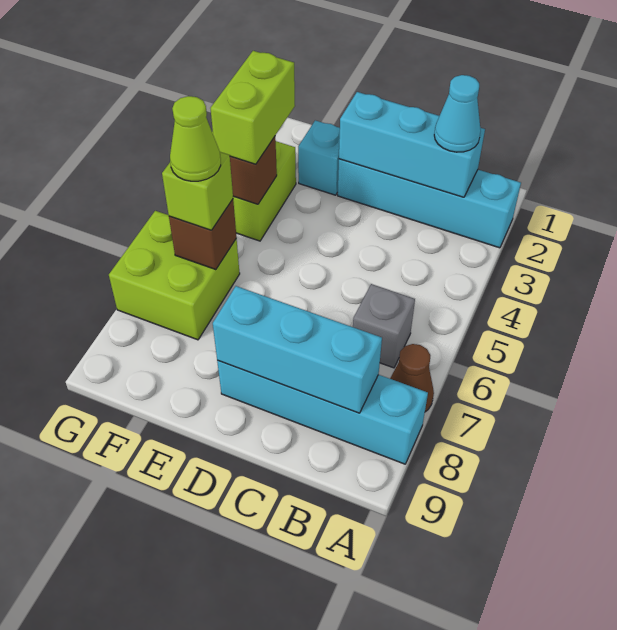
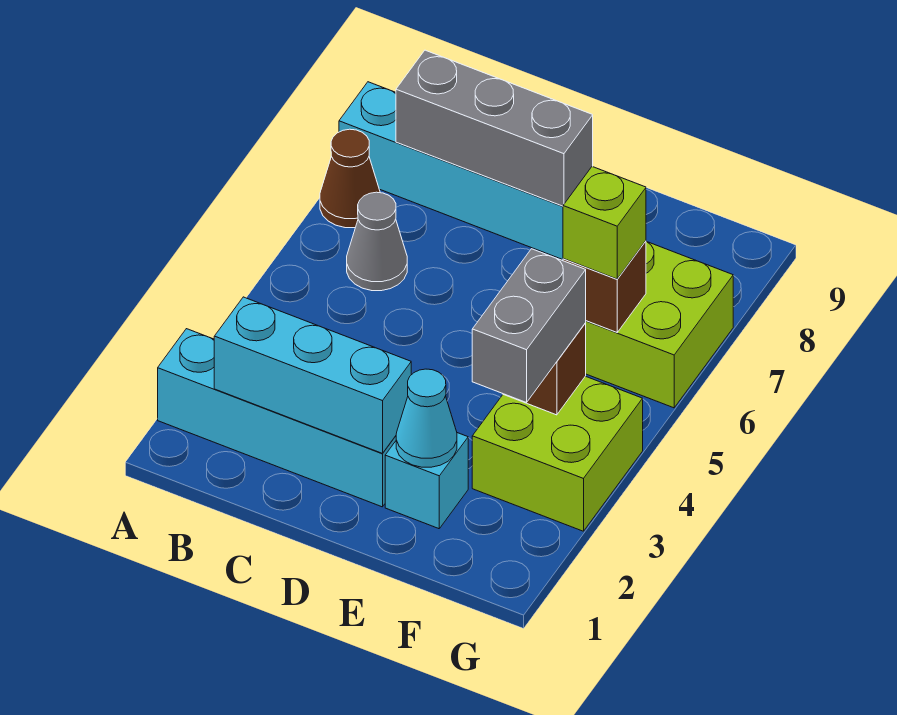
cyan cone B2 level 3 -> cyan cone E2 level 2
grey brick B6 level 1 -> grey cone B6 level 1
cyan brick B8:D8 level 2 -> grey brick B8:D8 level 2
lime brick F3:F4 level 3 -> grey brick F3:F4 level 3
lime cone F6 level 4 -> none

